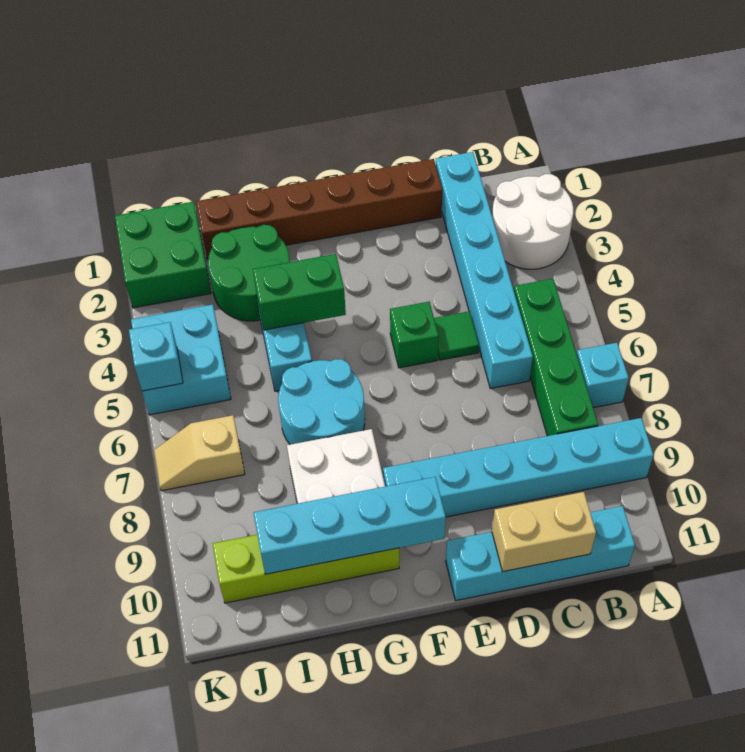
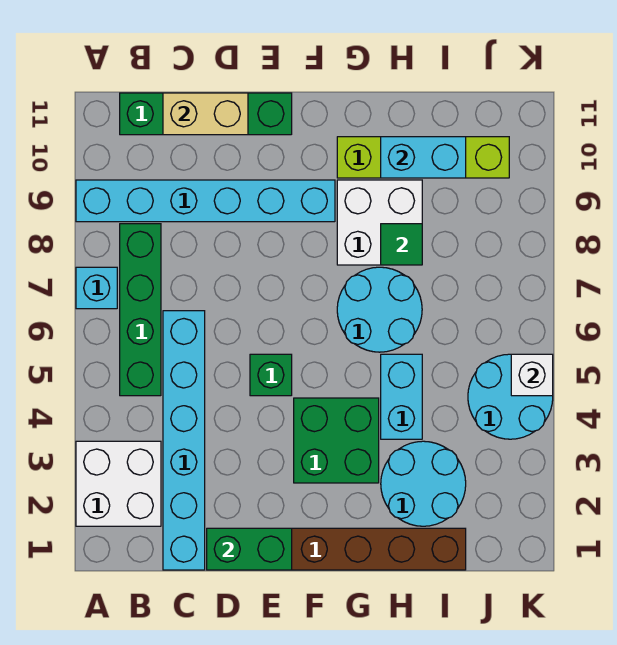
white round brick A2:B3 level 1 -> white brick A2:B3 level 1
cyan brick B11:E11 level 1 -> green brick B11:E11 level 1
green tile D5 level 1 -> green tile H8 level 2
cyan brick F10:I10 level 2 -> cyan brick H10:I10 level 2
green brick G4:H4 level 2 -> green brick D1:E1 level 2
green round brick H2:I3 level 1 -> cyan round brick H2:I3 level 1
green brick J1:K2 level 1 -> green brick F3:G4 level 1
cyan brick J4:K5 level 1 -> cyan round brick J4:K5 level 1
tan slope J7:K7 level 1 top J -> none
cyan brick K5 level 2 -> white brick K5 level 2

